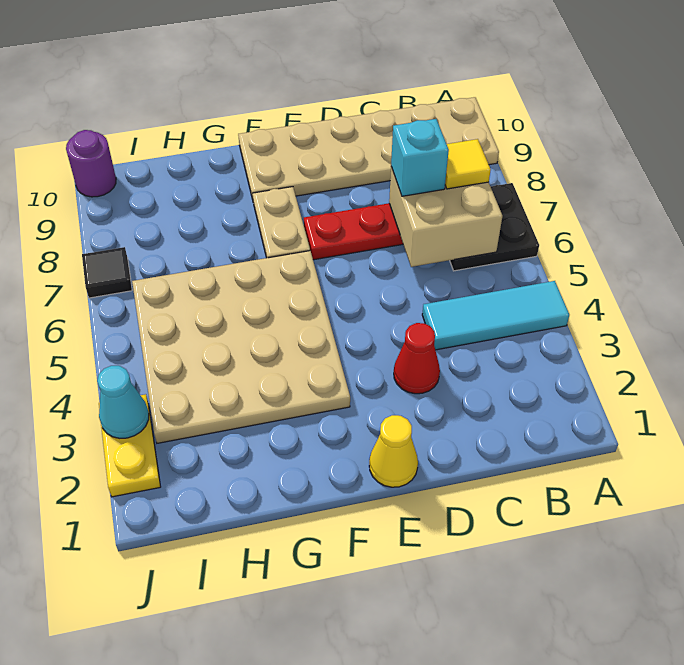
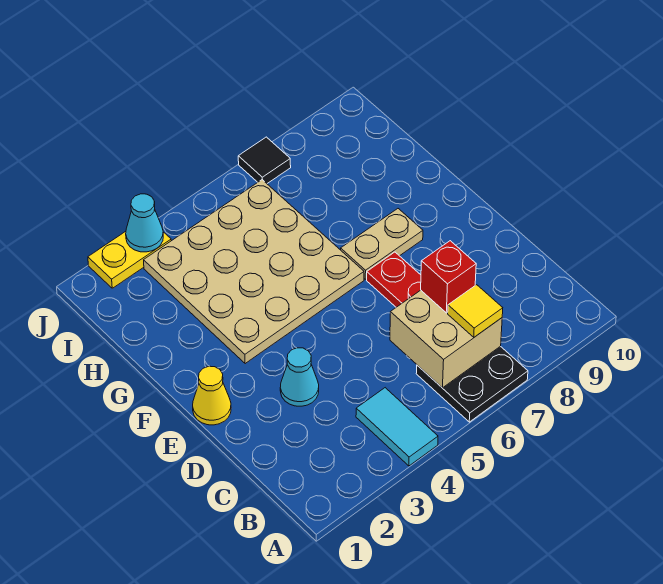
cyan tile A4:C4 level 1 -> cyan tile A4:B4 level 1
tan plate A9:F10 level 1 -> none
cyan brick C7 level 3 -> red brick C7 level 3
red cone D3 level 1 -> cyan cone D3 level 1
purple round brick J10 level 1 -> none

